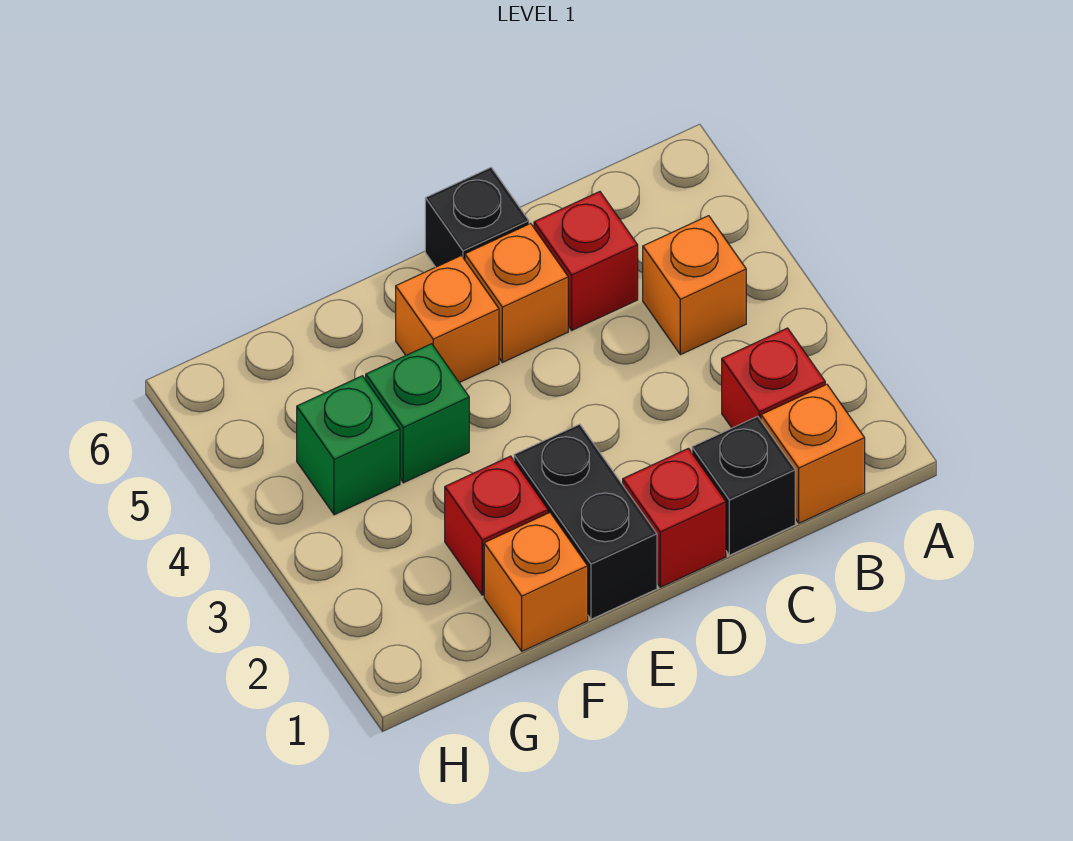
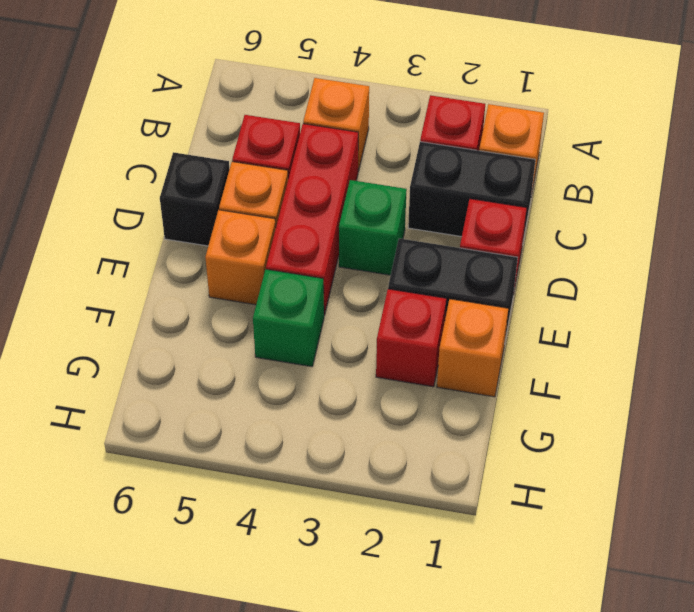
black brick C1 level 1 -> black brick C1:C2 level 1
none -> red brick C4:E4 level 1
green brick G4 level 1 -> green brick D3 level 1

